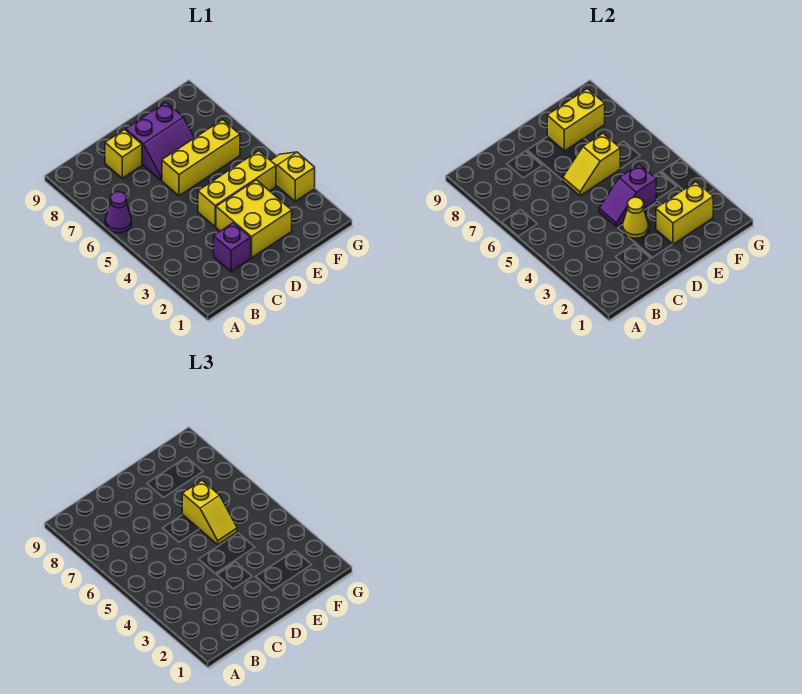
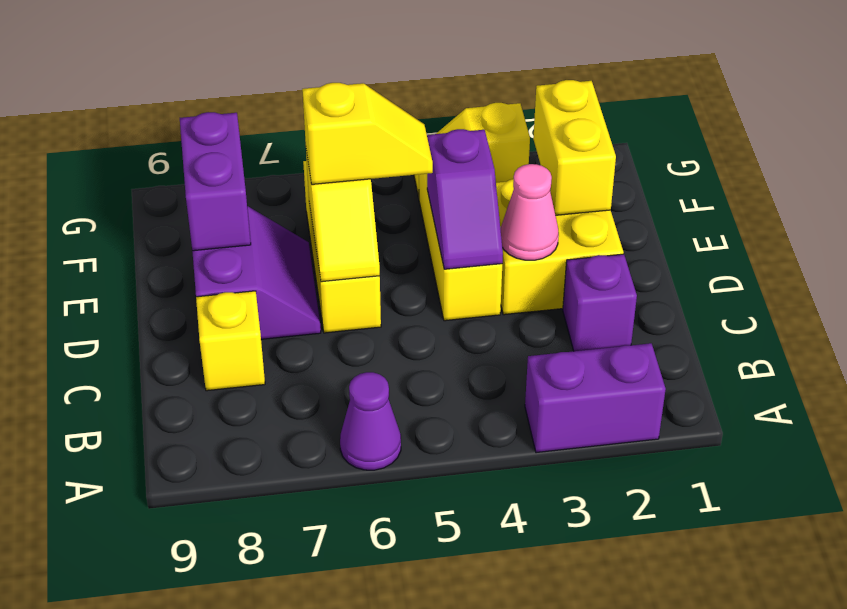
none -> purple brick A2:A3 level 1
yellow cone D3 level 2 -> pink cone D3 level 2
yellow brick E8:F8 level 2 -> purple brick E8:F8 level 2

